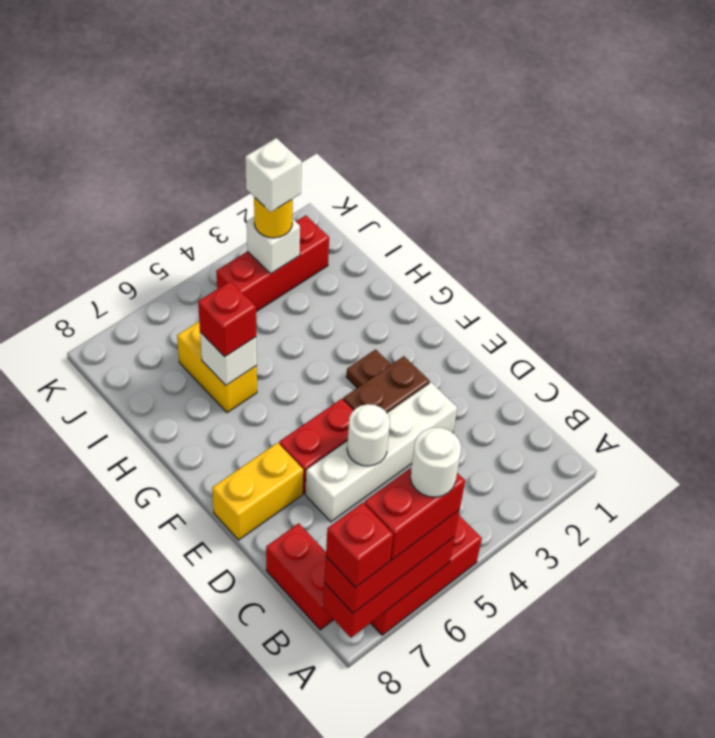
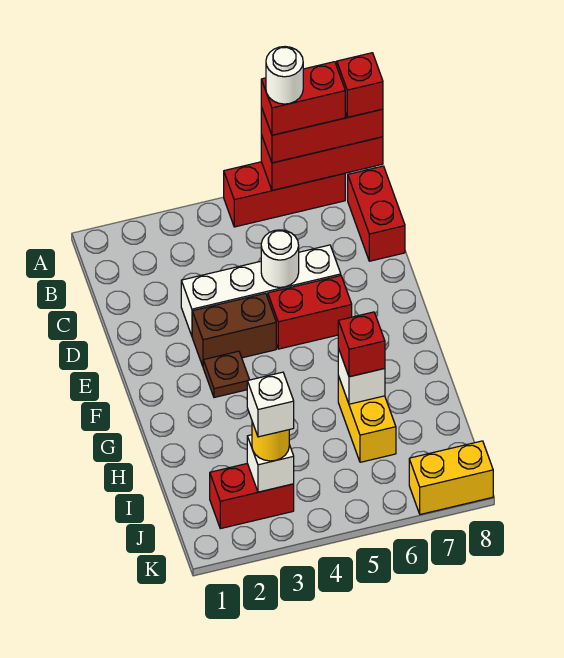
yellow brick E7:E8 level 1 -> yellow brick K7:K8 level 1
red brick J2:J4 level 1 -> red brick J2:J3 level 1

